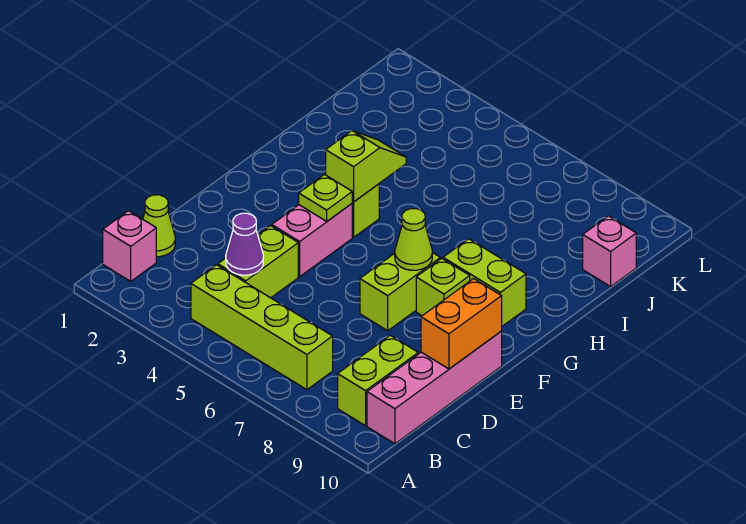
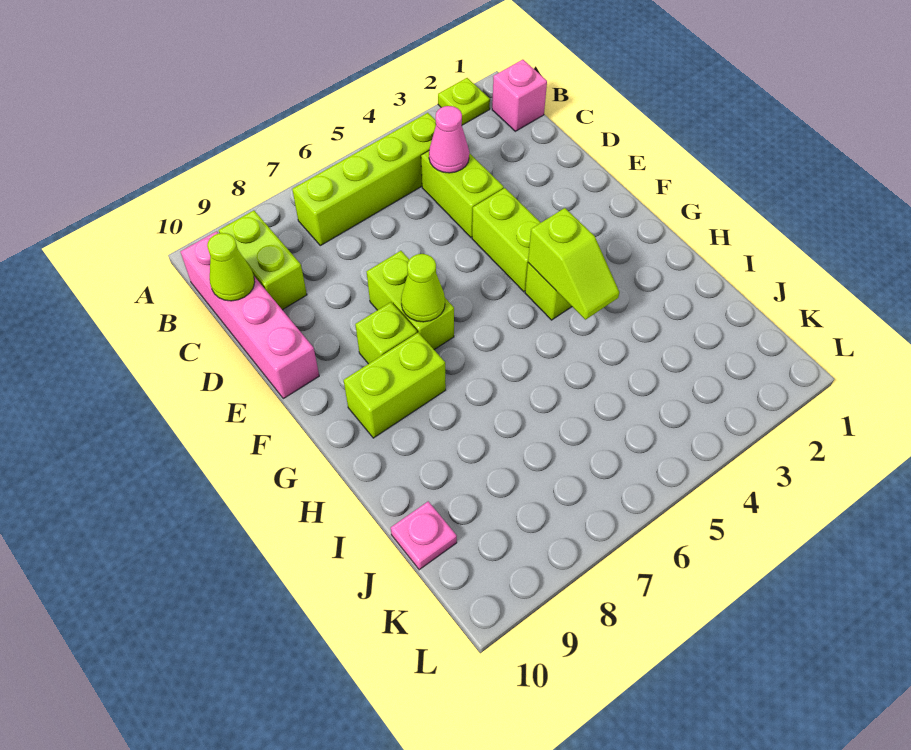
lime cone C1 level 1 -> lime cone C10 level 2
purple cone C4 level 2 -> pink cone C4 level 2
orange brick D10:E10 level 2 -> none
pink brick E4:F4 level 1 -> lime brick E4:F4 level 1
lime plate F4 level 2 -> lime plate A2 level 1
pink brick J10 level 1 -> pink plate J10 level 1

